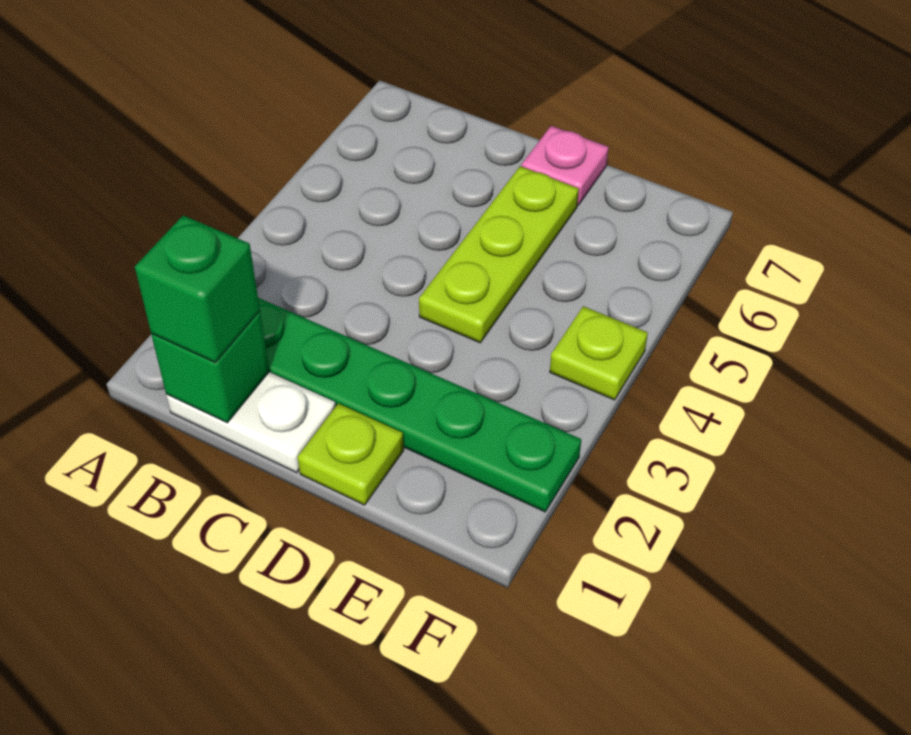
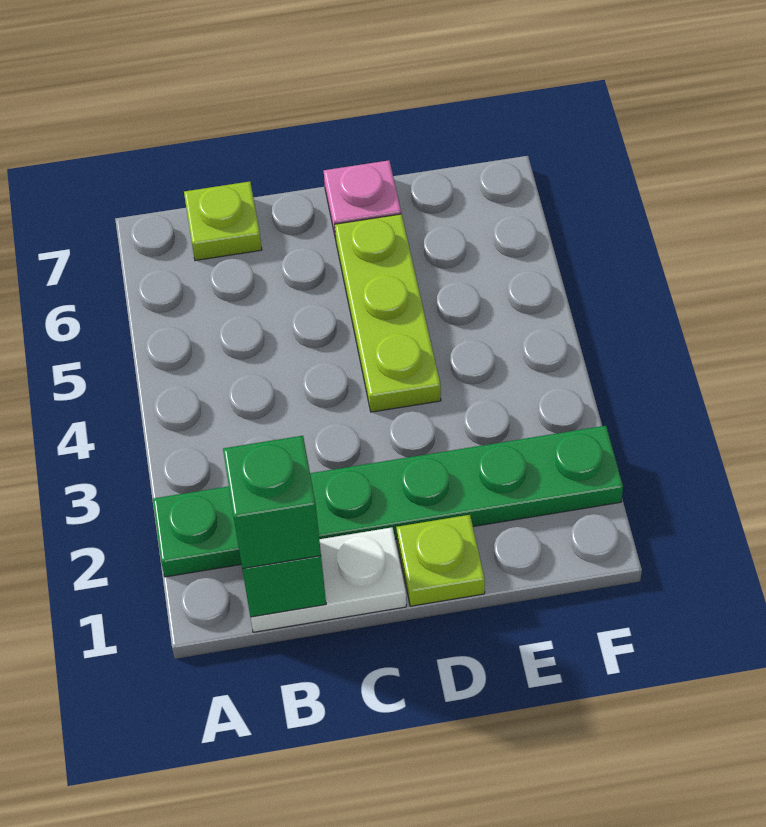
lime plate F4 level 1 -> lime plate B7 level 1

